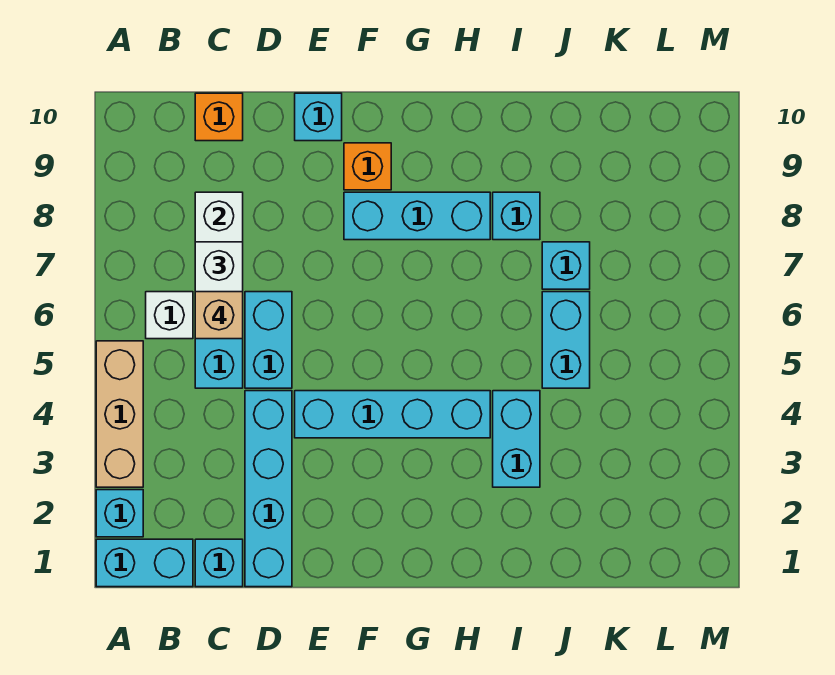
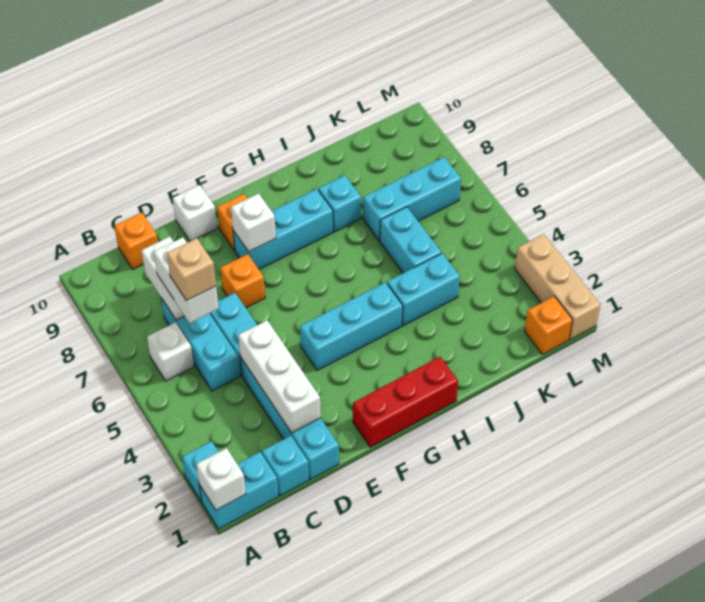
none -> white brick A1 level 2
tan brick A3:A5 level 1 -> tan brick M1:M3 level 1
none -> white brick D2:D4 level 2
cyan brick E4:H4 level 1 -> cyan brick F4:H4 level 1
none -> orange brick E7 level 1
cyan brick E10 level 1 -> white brick E10 level 1
none -> red brick F1:H1 level 1
none -> white brick F8 level 2
cyan brick I3:I4 level 1 -> cyan brick I4:J4 level 1
cyan brick J7 level 1 -> cyan brick J7:L7 level 1
none -> orange brick L1 level 1

